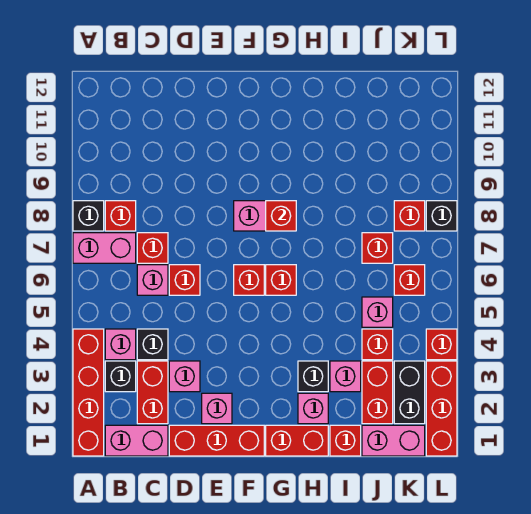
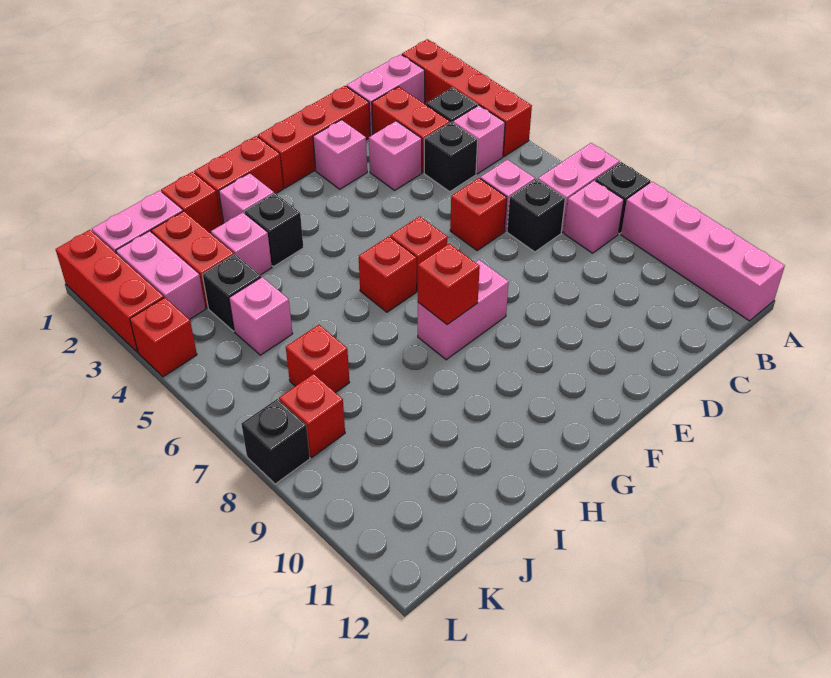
none -> pink brick A9:A12 level 1
red brick B8 level 1 -> pink brick B8 level 1
red brick C7 level 1 -> black brick C7 level 1
red brick J4 level 1 -> black brick J4 level 1
black brick K2:K3 level 1 -> pink brick K2:K3 level 1
red brick K6 level 1 -> none

